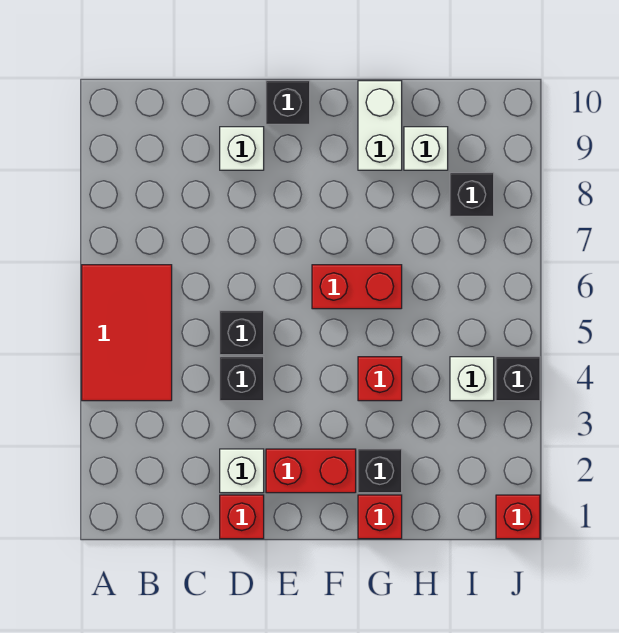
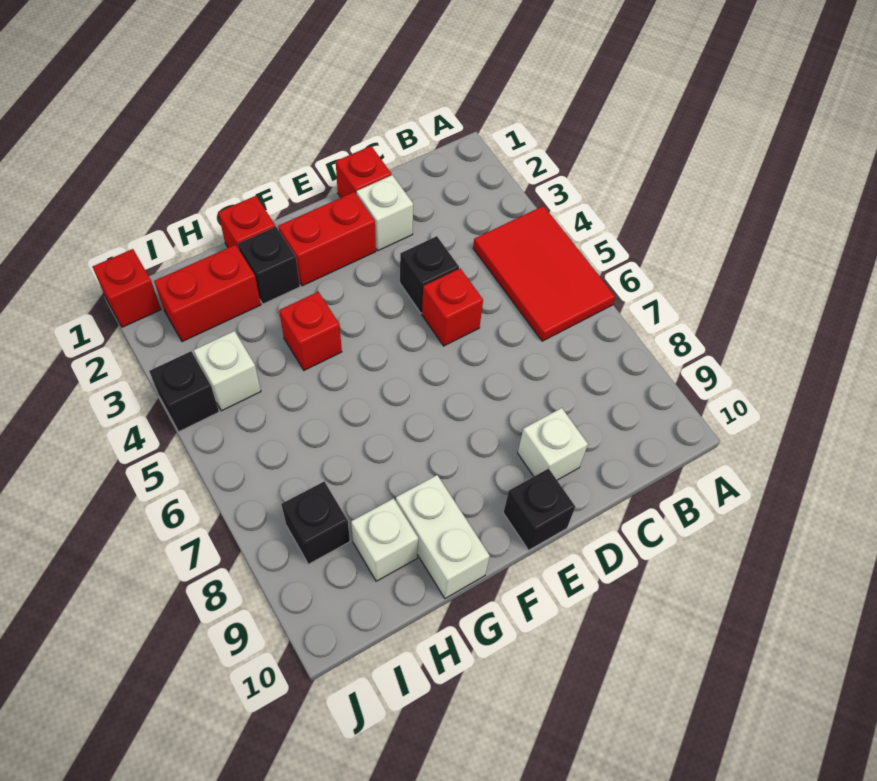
black brick D5 level 1 -> red brick D5 level 1
red brick F6:G6 level 1 -> red brick H2:I2 level 1

